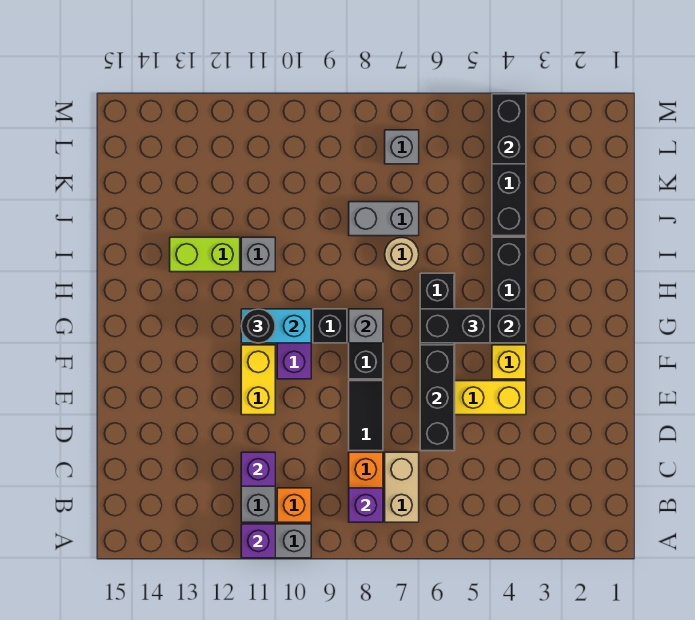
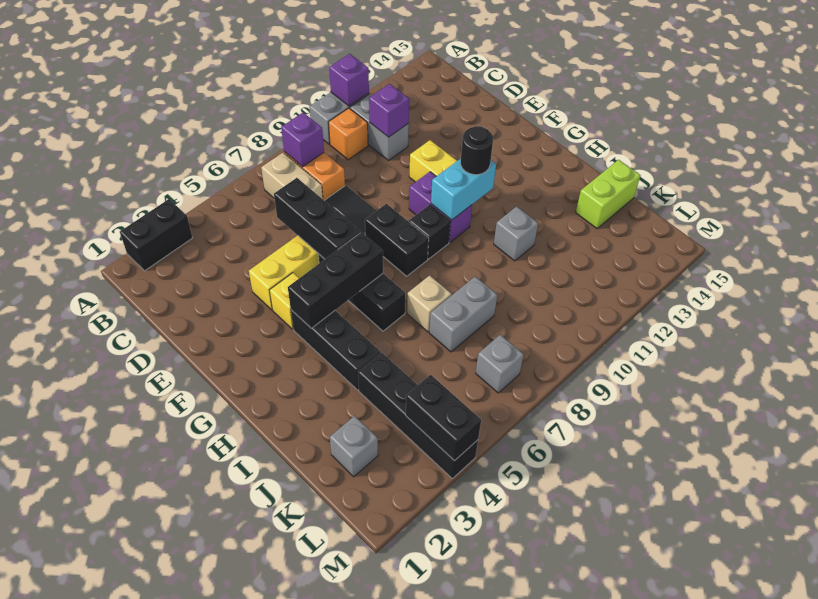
black brick G5:G6 level 3 -> black brick A2:A3 level 1
grey brick G8 level 2 -> grey brick K2 level 1
tan round brick I7 level 1 -> tan brick I7 level 1
lime brick I12:I13 level 1 -> lime brick J14:J15 level 1

